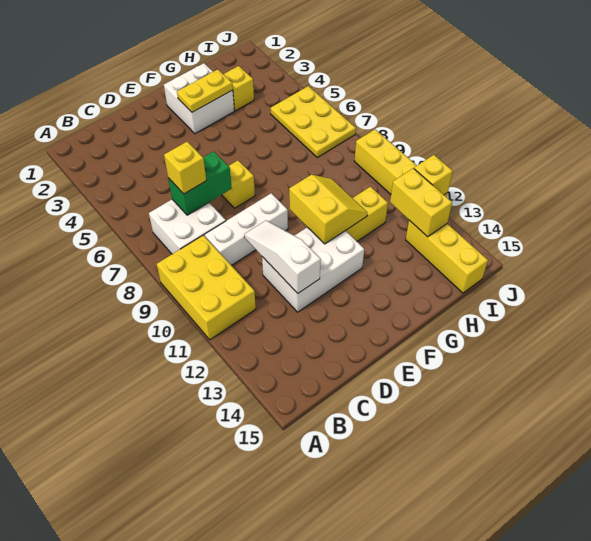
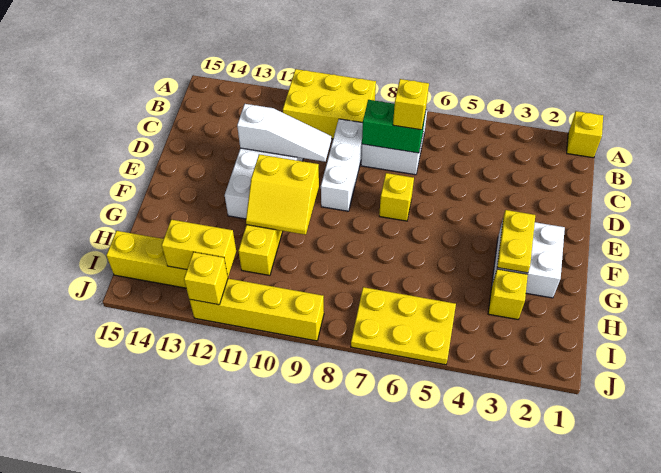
none -> yellow brick A1 level 1
green brick C7:D7 level 2 -> green brick C7:C8 level 2

